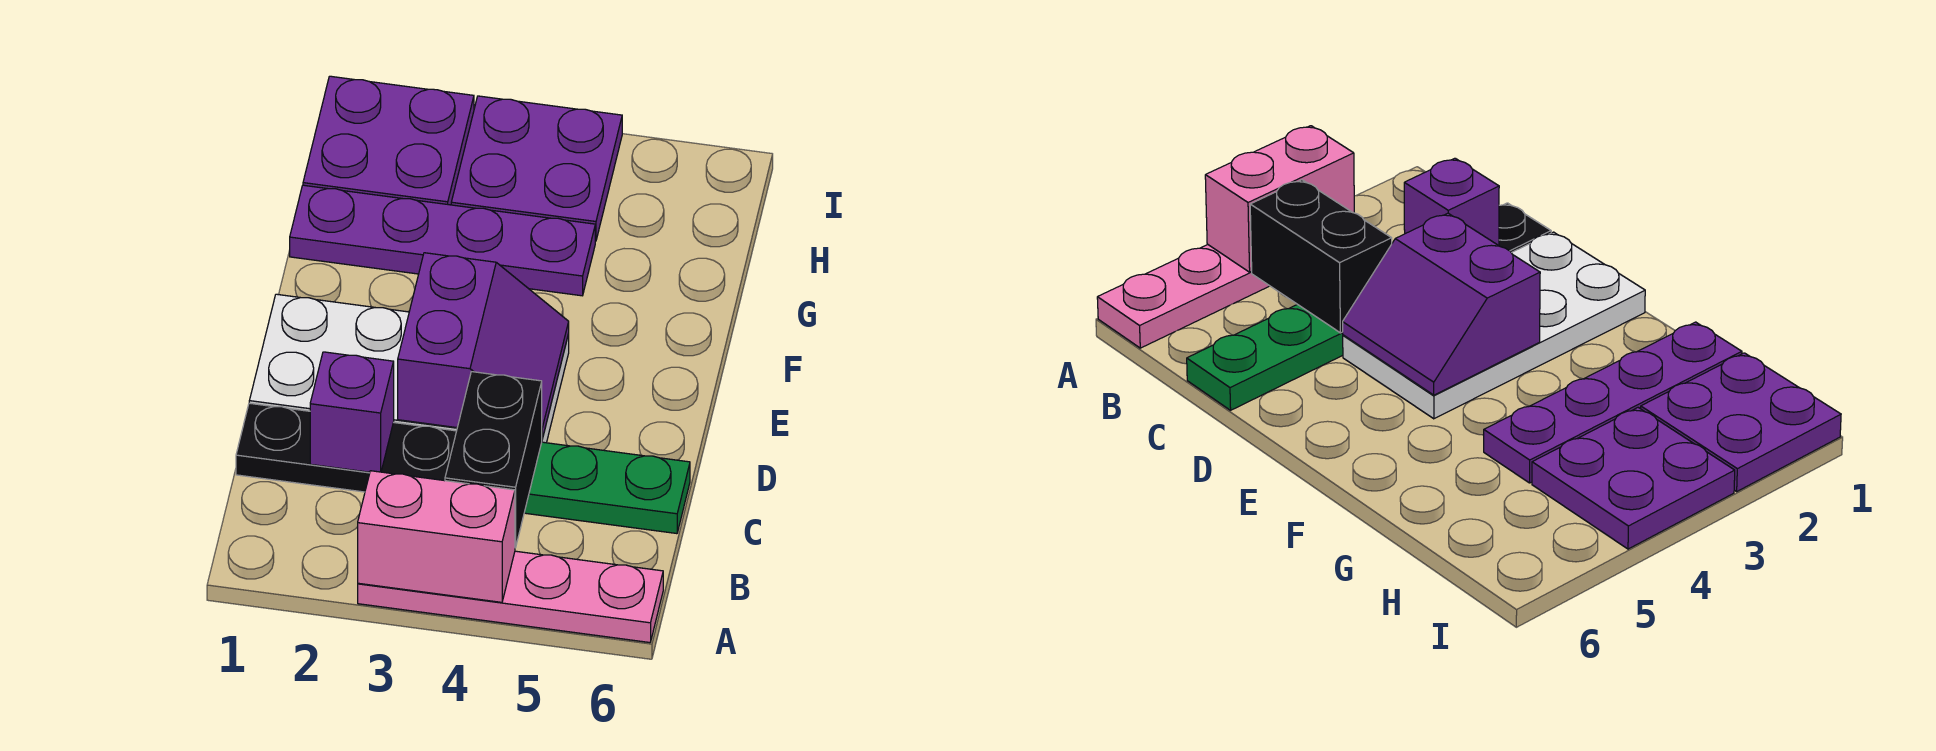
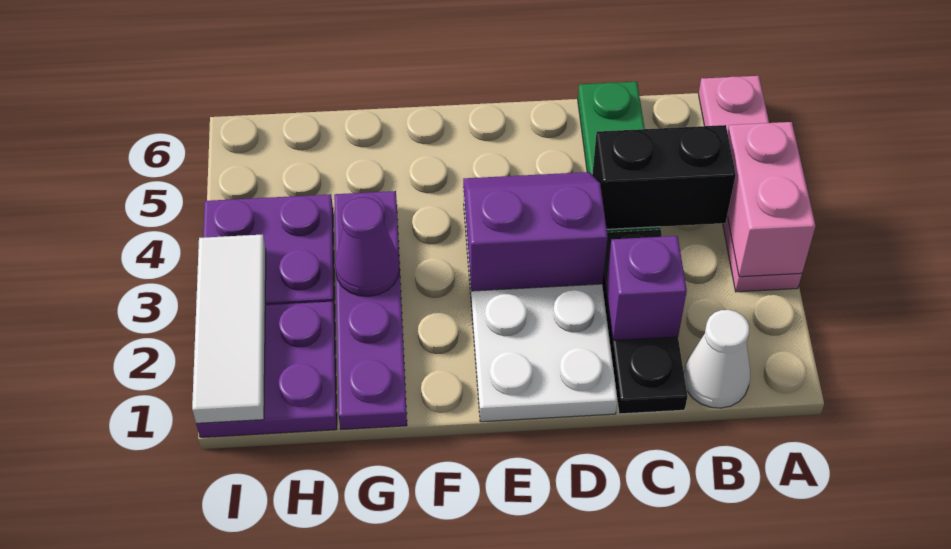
none -> white cone B1 level 1
none -> purple cone G3 level 2
none -> white tile I1:I3 level 2

